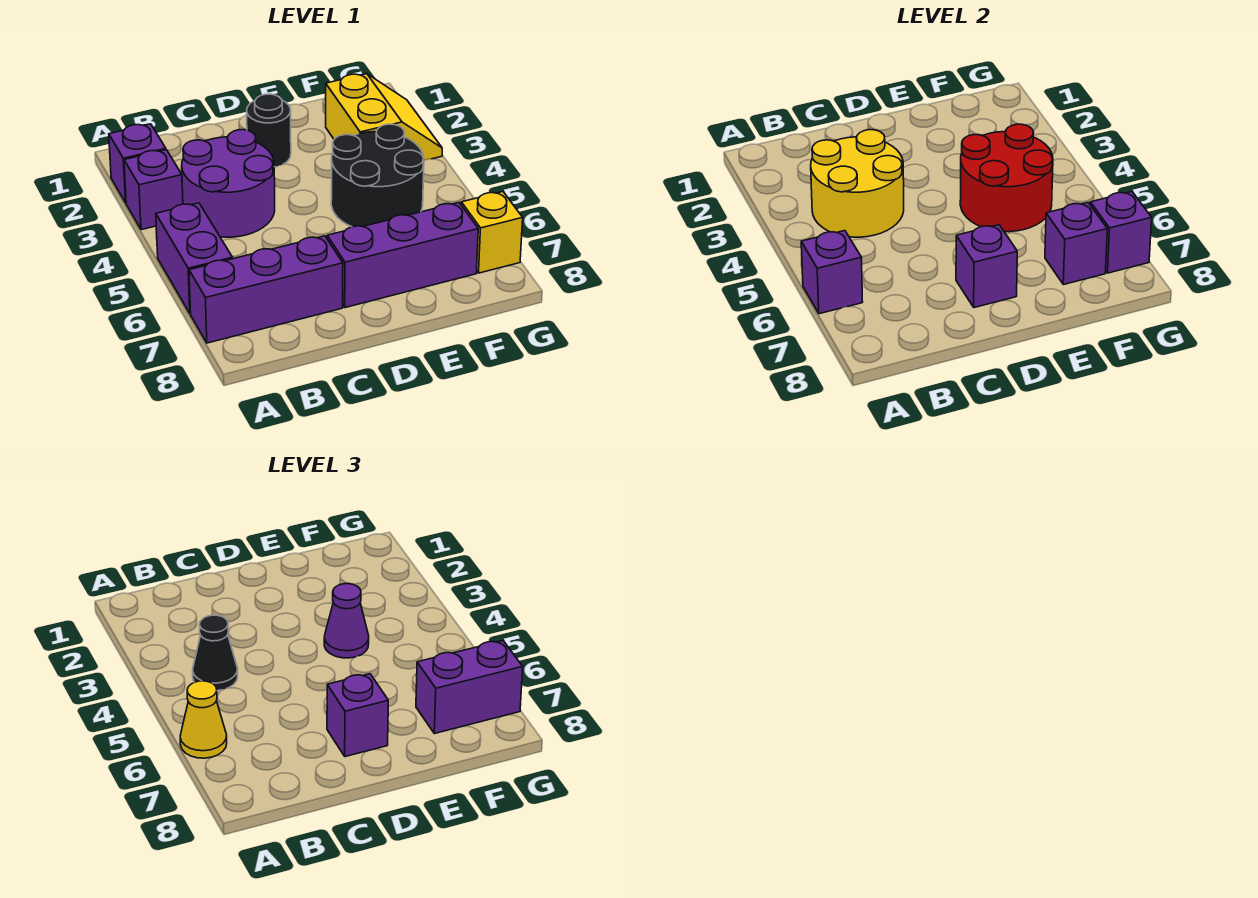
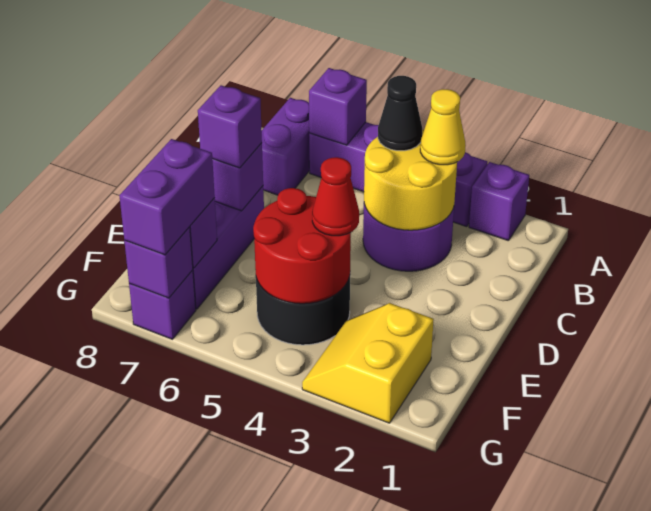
yellow cone A6 level 3 -> yellow cone B3 level 3
purple brick A7:C7 level 1 -> purple brick A7:B7 level 1
black round brick D2 level 1 -> none
purple cone E4 level 3 -> red cone E4 level 3
yellow slope F2:G3 level 1 top F -> yellow slope F2:G3 level 1 top 2
yellow brick G7 level 1 -> purple brick G7 level 1

